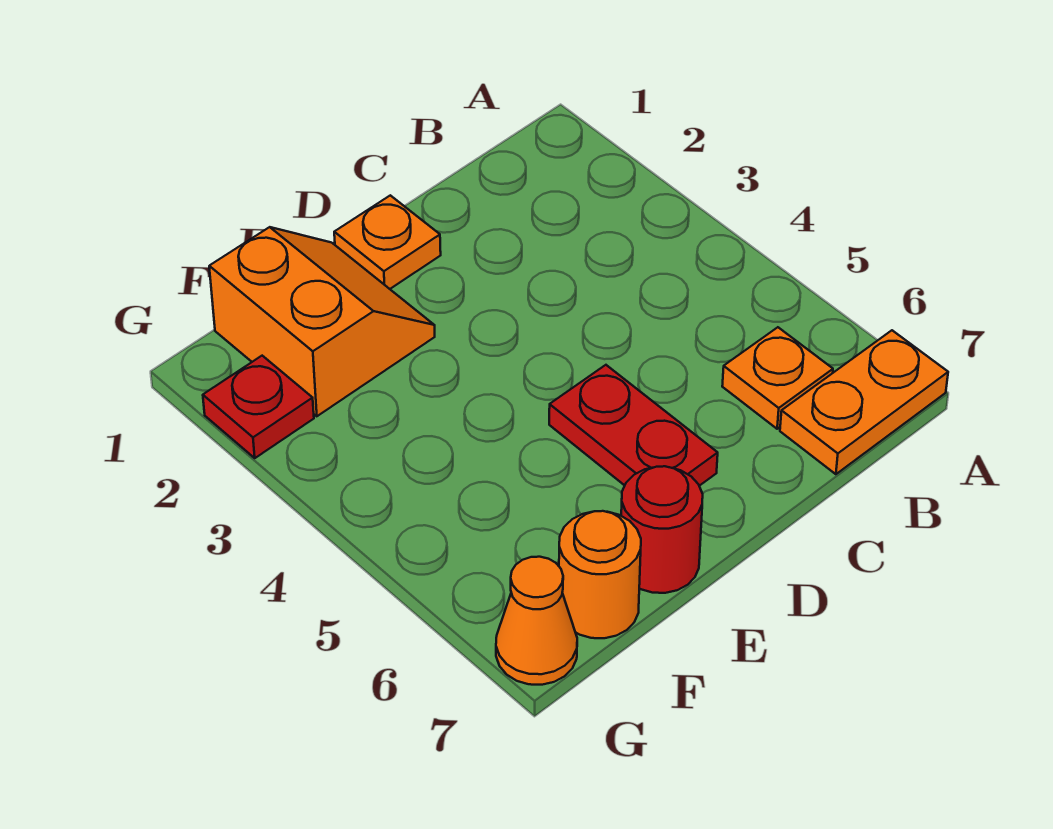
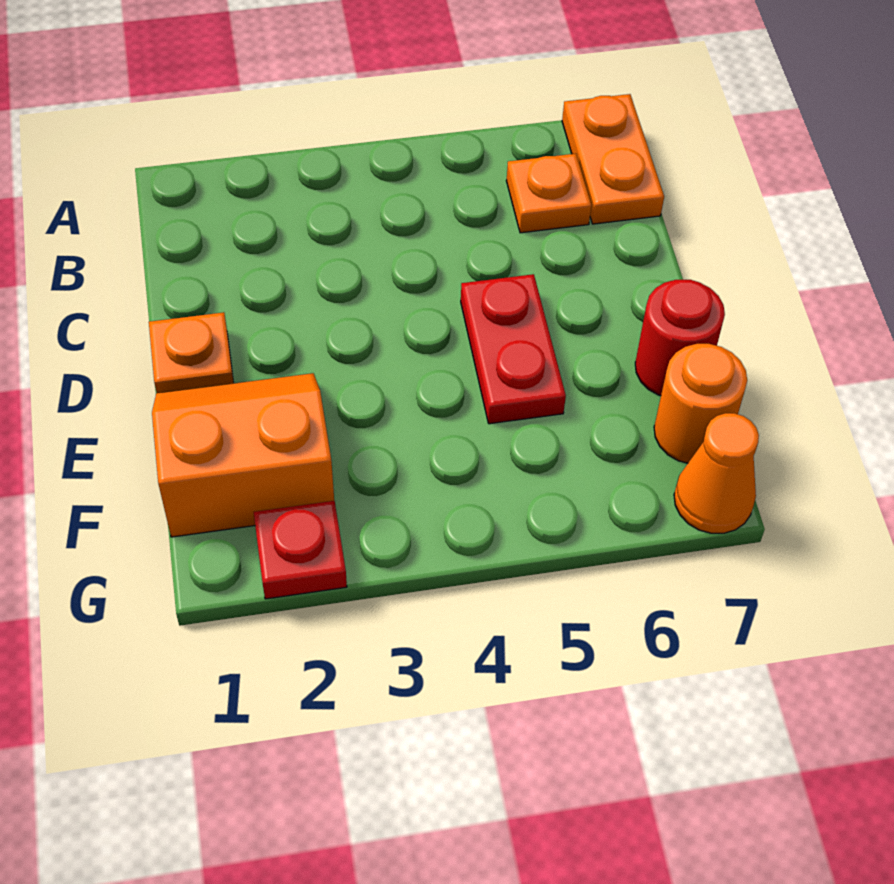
red plate D5:D6 level 1 -> red plate D5:E5 level 1

